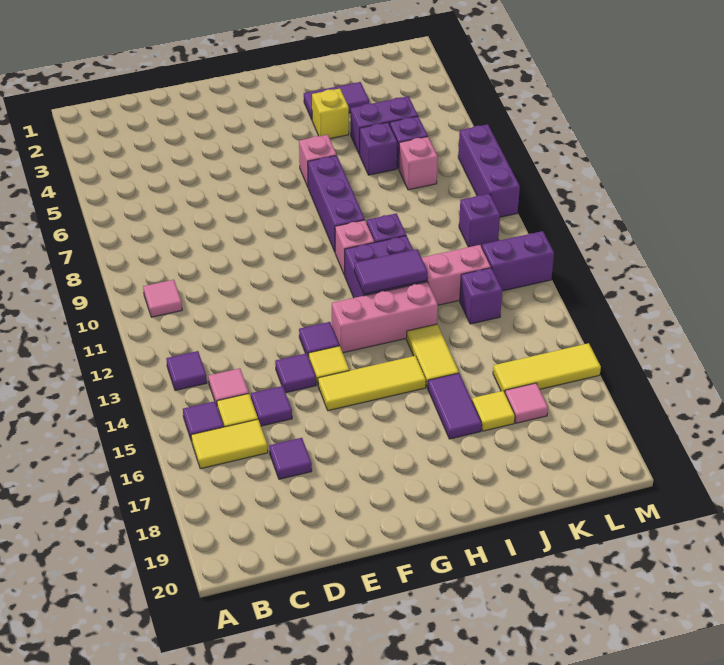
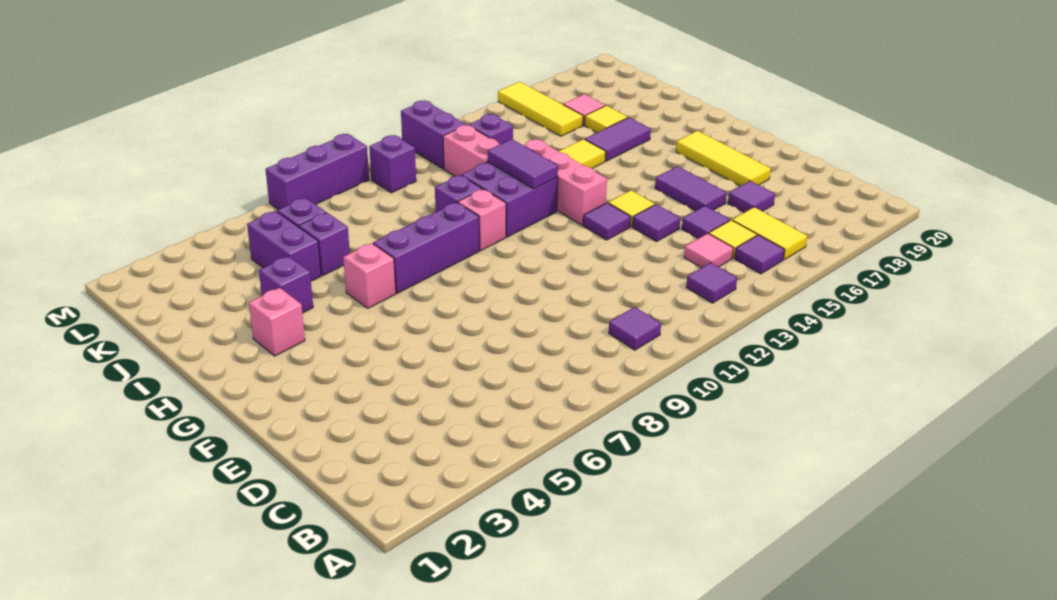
pink tile B10 level 1 -> purple tile B10 level 1
yellow tile F15:H15 level 1 -> yellow tile E18:G18 level 1
purple tile I3:J3 level 1 -> purple tile E16:F16 level 1
yellow brick I4 level 1 -> purple brick I4 level 1
pink brick K7 level 1 -> pink brick H3 level 1

